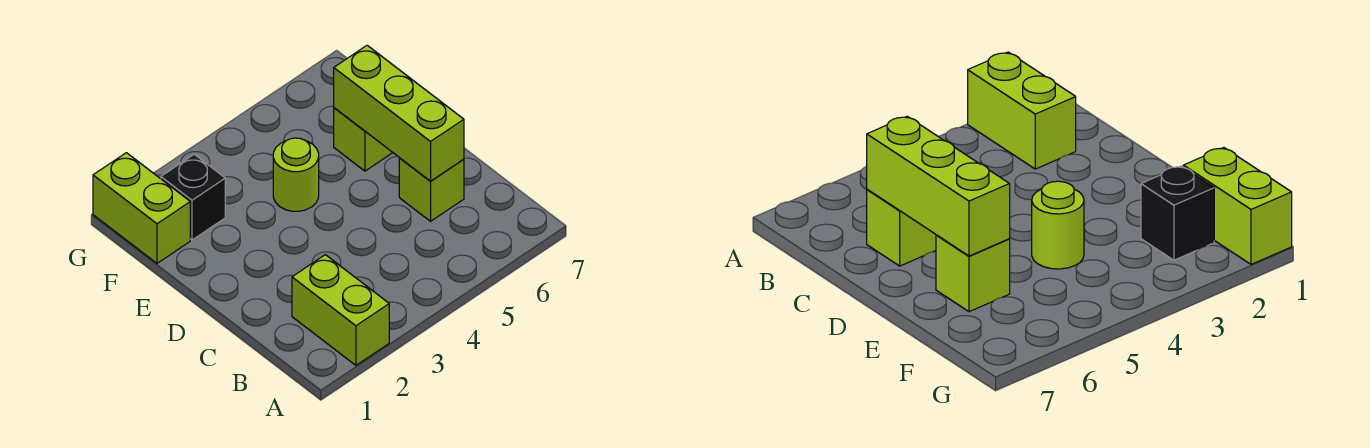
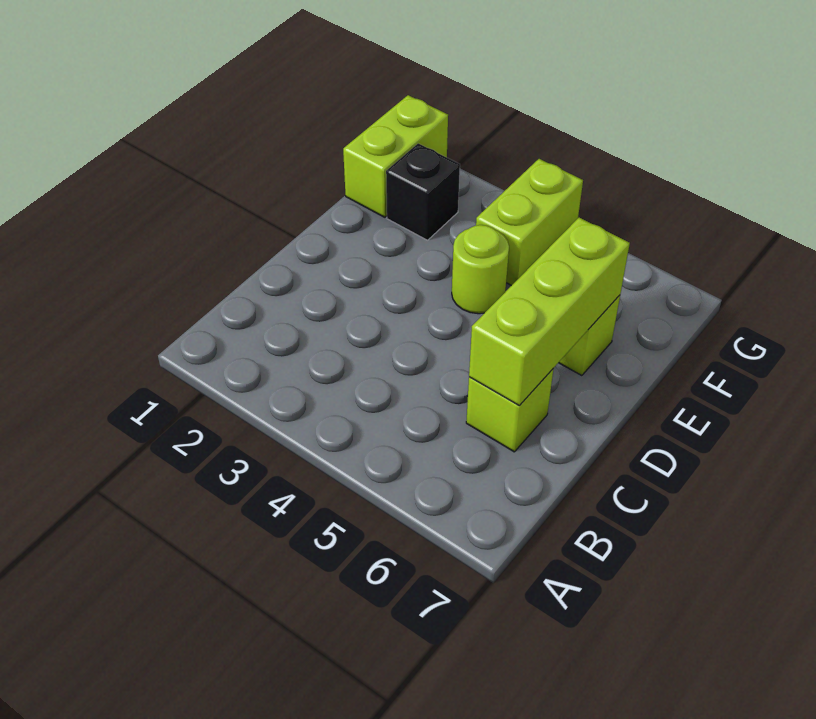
lime brick A2:B2 level 1 -> lime brick F4:G4 level 1

